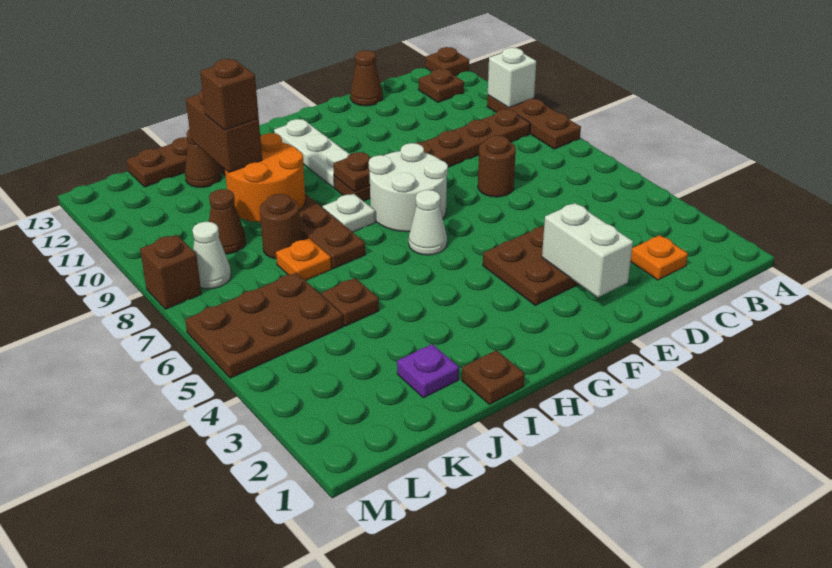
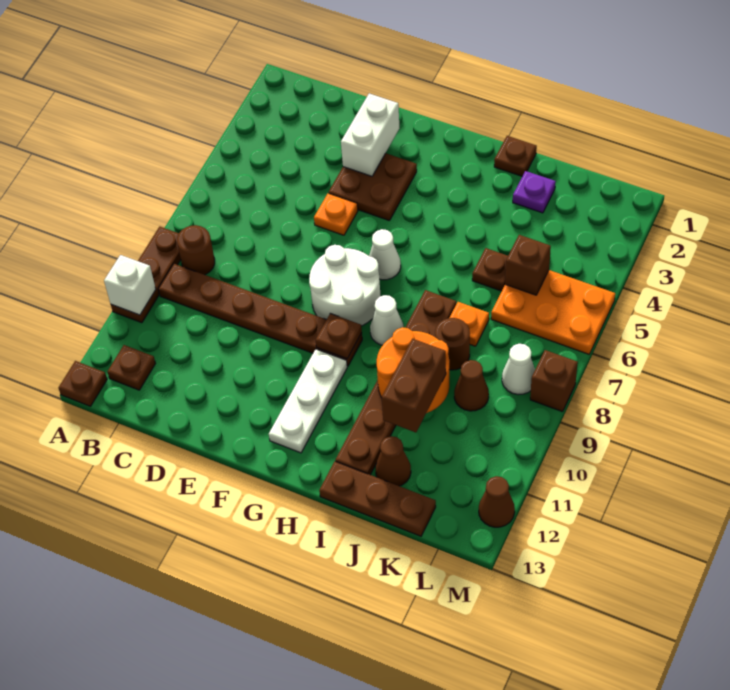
orange plate C2 level 1 -> orange plate E5 level 1
brown round brick D7 level 1 -> brown round brick B8 level 1
brown cone D13 level 1 -> brown cone M12 level 1
white plate H8 level 1 -> white cone H8 level 1
brown brick J10 level 4 -> brown brick K5 level 2
brown plate K5:M6 level 1 -> orange plate K5:M6 level 1

